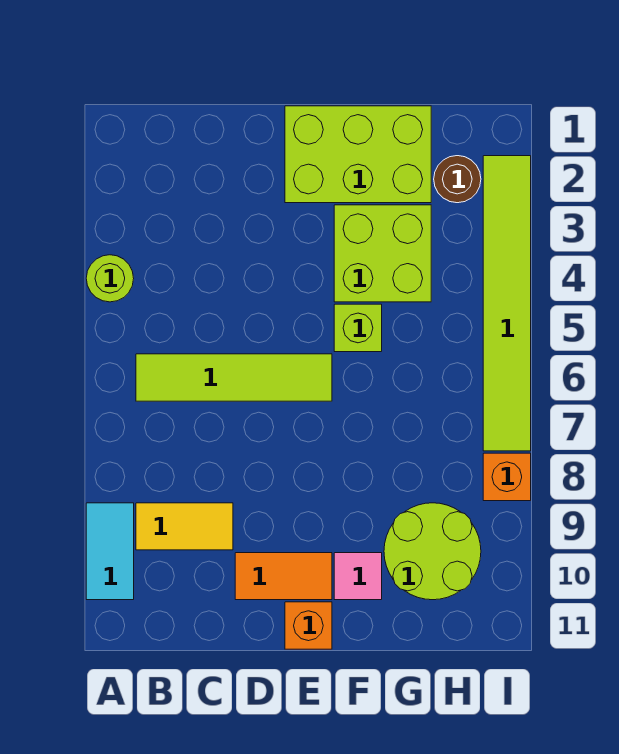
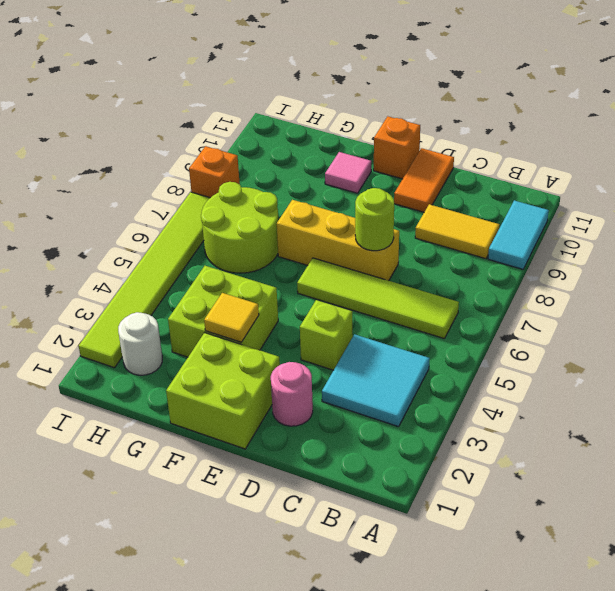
lime round brick A4 level 1 -> lime round brick D7 level 2
none -> cyan tile B3:C4 level 1
none -> pink round brick D2 level 1
none -> yellow brick D7:F7 level 1
orange tile D10:E10 level 1 -> orange tile D10:D11 level 1
lime brick E1:G2 level 1 -> lime brick E1:F2 level 1
none -> yellow tile F3 level 2
lime brick F5 level 1 -> lime brick D4 level 1
lime round brick G9:H10 level 1 -> lime round brick G6:H7 level 1
brown round brick H2 level 1 -> white round brick H2 level 1

